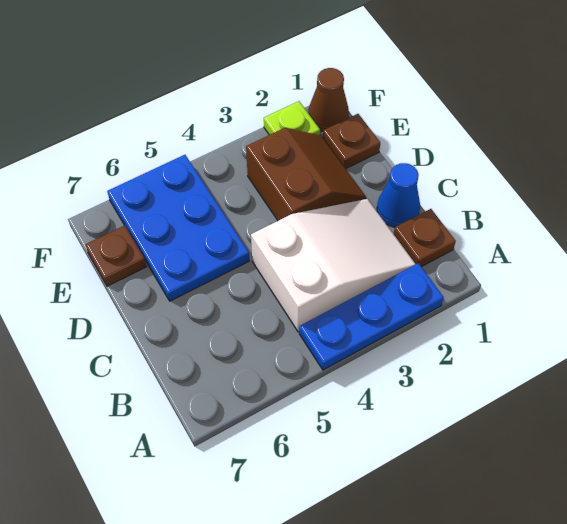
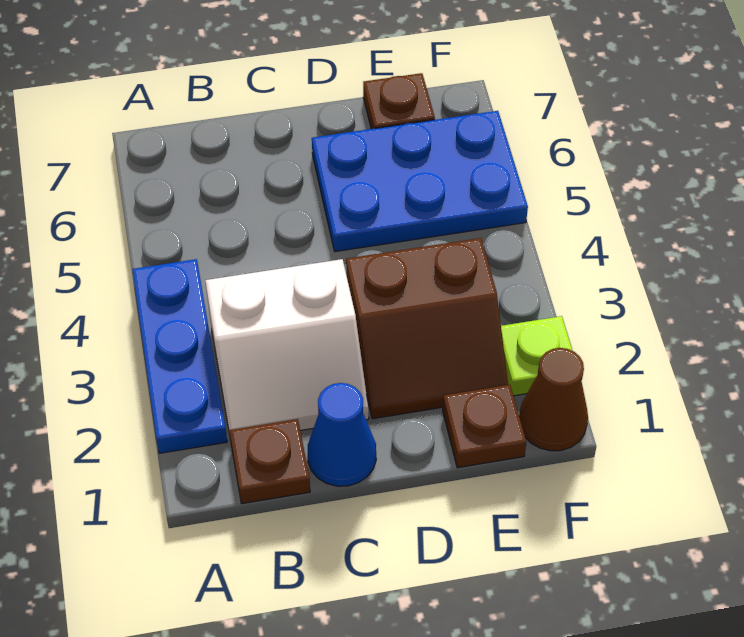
white slope B2:C4 level 1 top 4 -> white slope B2:C3 level 1 top 3

